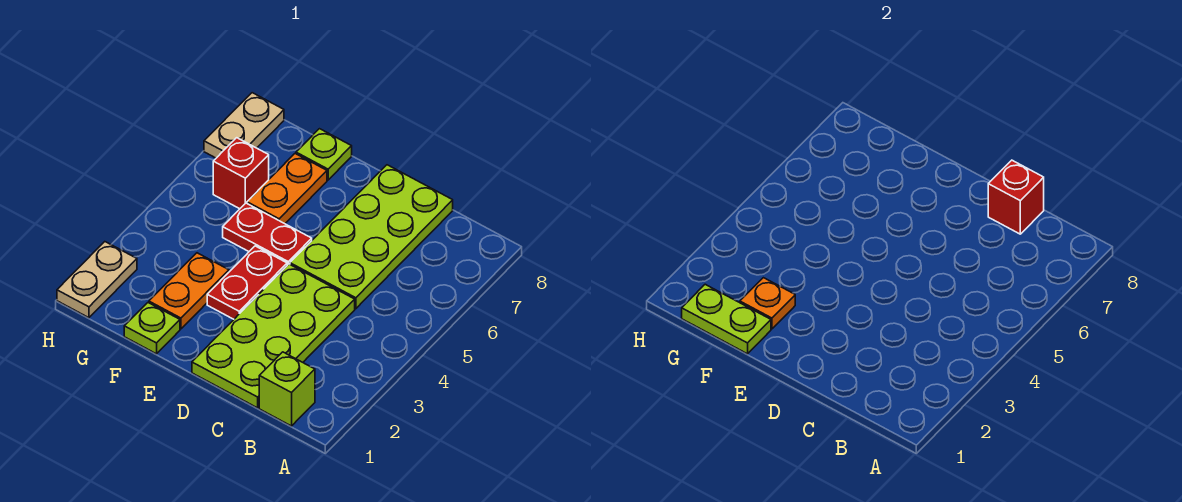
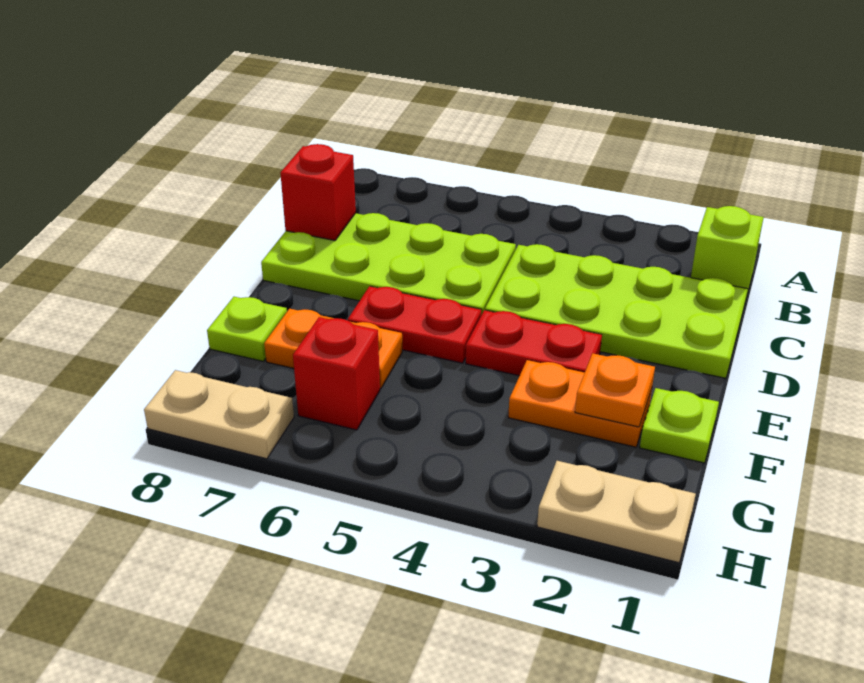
red plate E5:F5 level 1 -> red plate E5:E6 level 1
lime plate F1:G1 level 2 -> none

